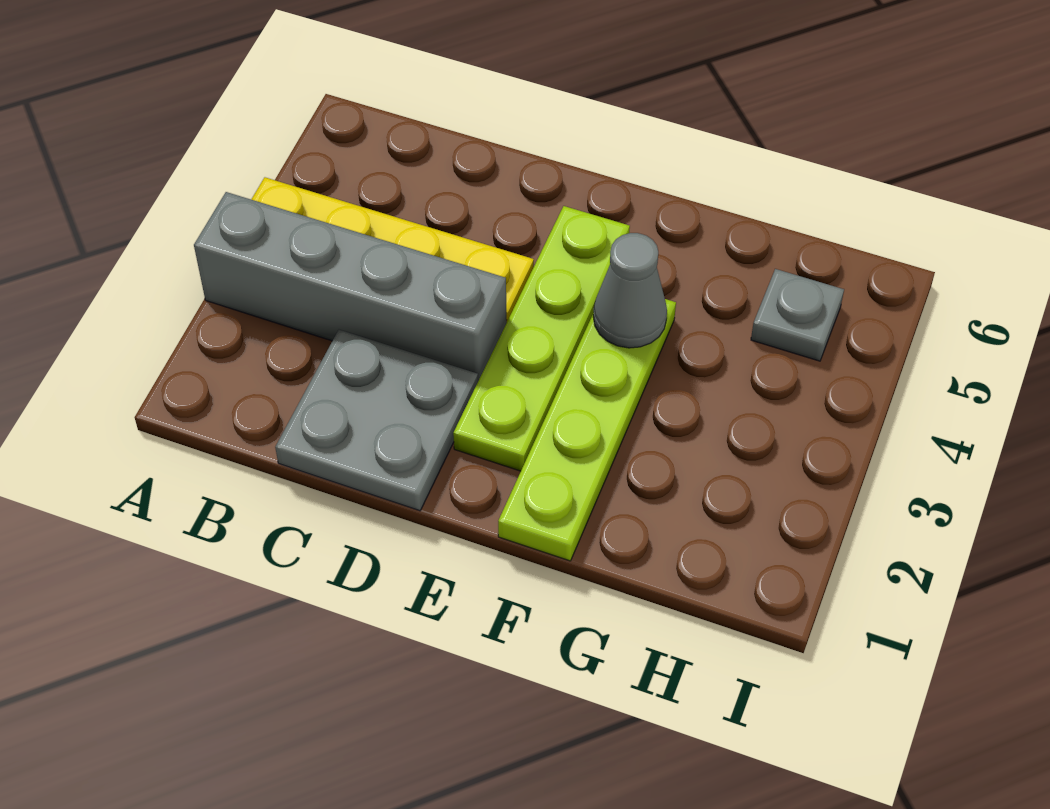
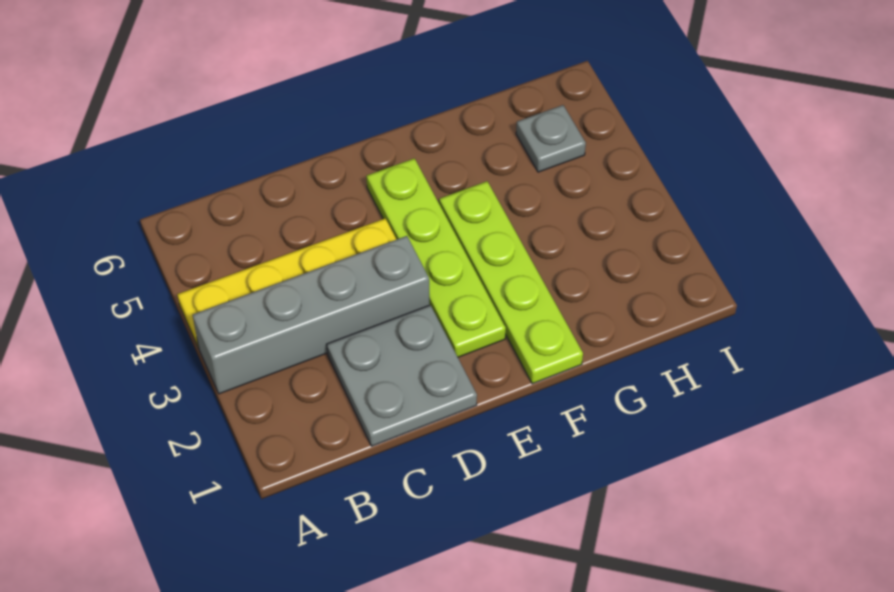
grey cone F4 level 2 -> none

